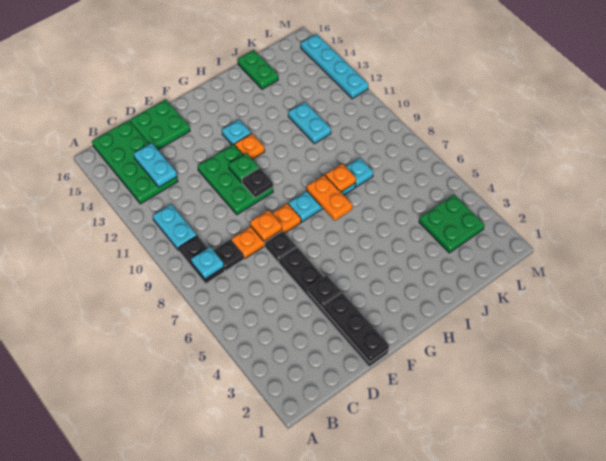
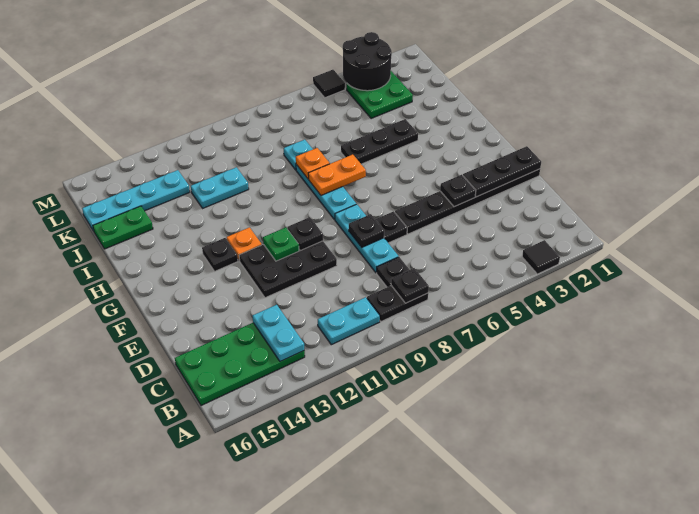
none -> black tile A3 level 1
cyan plate B8 level 2 -> black plate B8 level 2
cyan plate C13:C14 level 2 -> cyan plate B13:C13 level 2
orange plate D8:F8 level 1 -> cyan plate D8:F8 level 1
green plate D15:E16 level 1 -> none
orange plate E8 level 2 -> black plate E8 level 2
green plate E10:F12 level 1 -> black plate E10:F12 level 1
cyan plate G13 level 1 -> black plate G13 level 1
none -> black plate I4:I6 level 1
none -> black round brick L3:M4 level 2
none -> black tile M5 level 1
cyan plate M12:M15 level 1 -> cyan plate K13:K16 level 1

